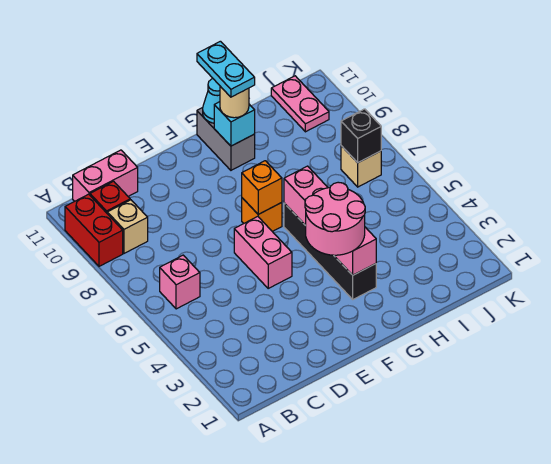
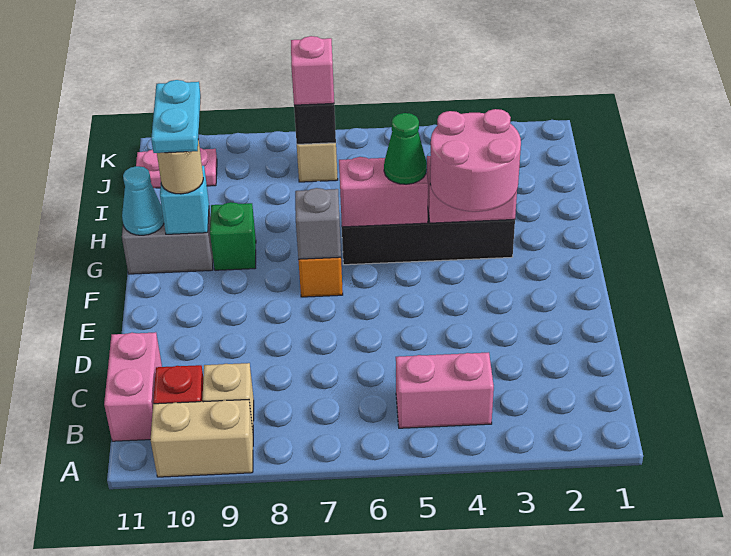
red brick A9:A10 level 1 -> tan brick A9:A10 level 1
pink brick B6 level 1 -> pink brick J7 level 3
pink brick E5:E6 level 1 -> pink brick B4:B5 level 1
orange brick F7 level 2 -> grey brick F7 level 2
none -> green cone G5 level 3
none -> green brick G9 level 1
cyan plate G10:G11 level 4 -> cyan plate G10:H10 level 4

